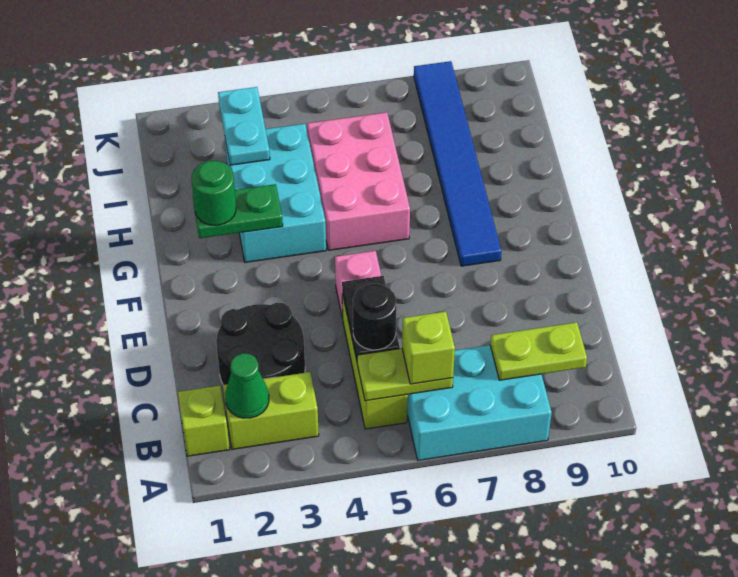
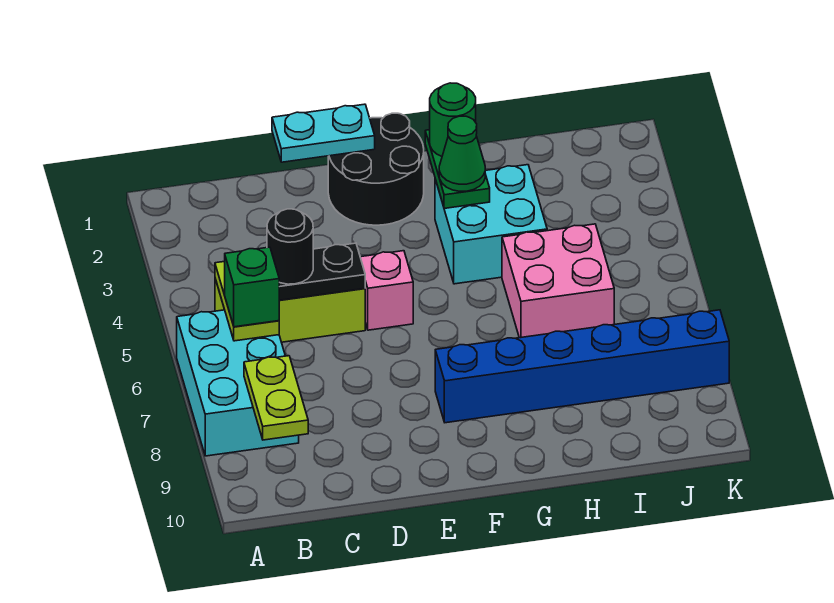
lime brick B1 level 1 -> none
lime brick B2:B3 level 1 -> none
green cone B2 level 2 -> green cone G3 level 3
lime brick B6 level 3 -> green brick B6 level 3
black round brick C2:D3 level 1 -> black round brick E1:F2 level 1
blue tile F8:K8 level 1 -> blue brick F8:K8 level 1
cyan brick G3:I4 level 1 -> cyan brick G3:H4 level 1
pink brick G5:I6 level 1 -> pink brick H5:I6 level 1
cyan plate I3:J3 level 2 -> cyan plate D1:E1 level 2

